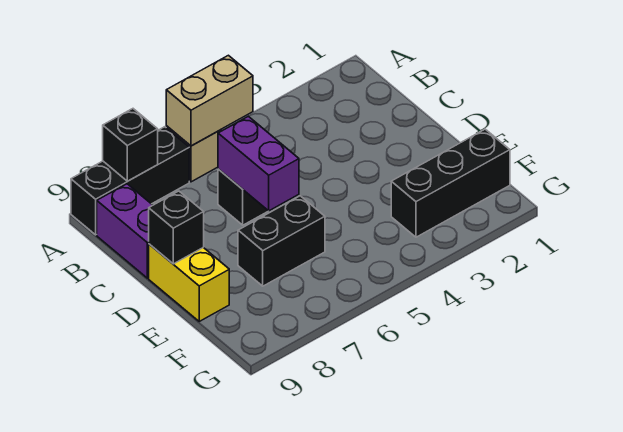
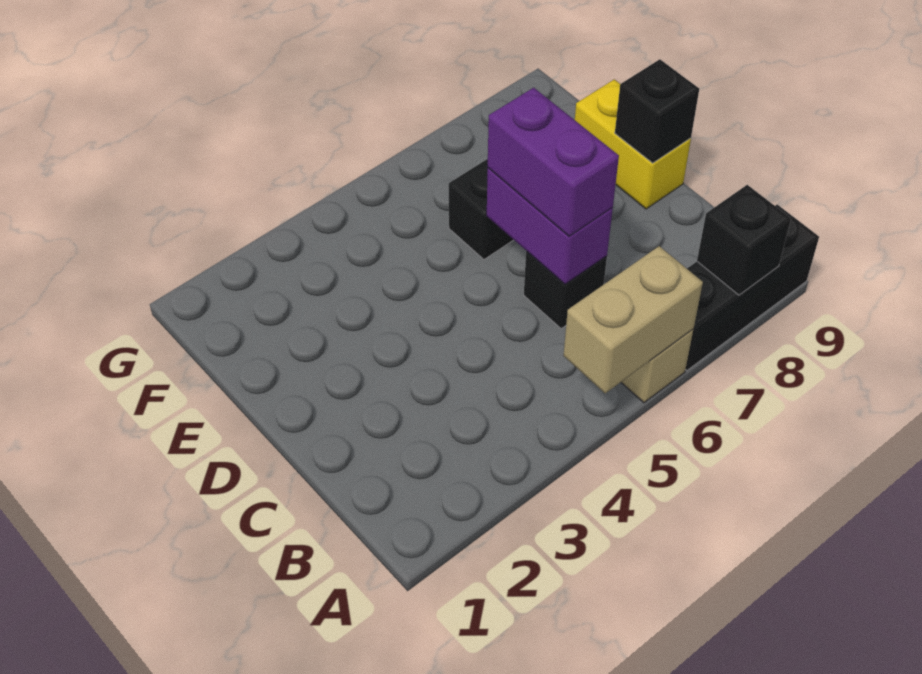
purple brick B9:C9 level 1 -> purple brick C6:D6 level 3
black brick F1:F3 level 1 -> none

